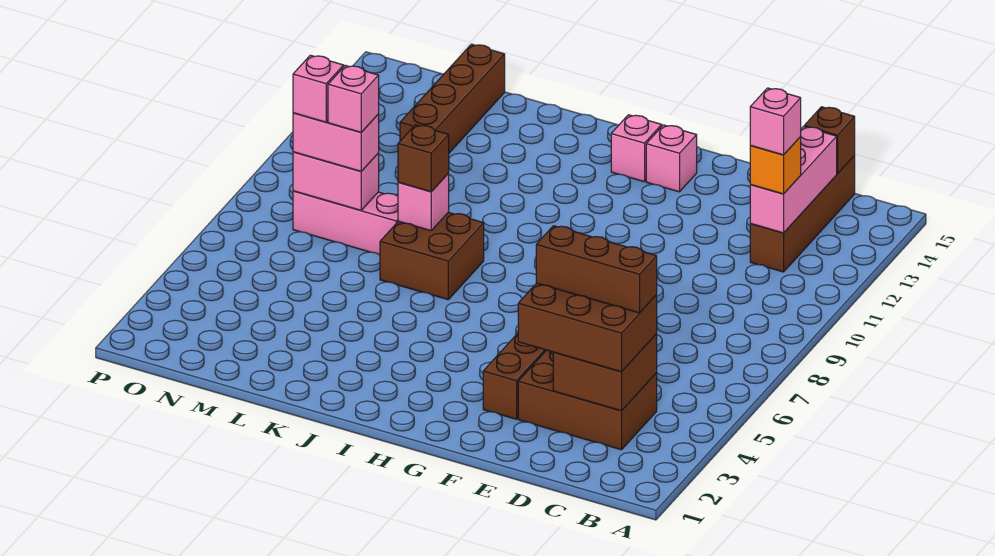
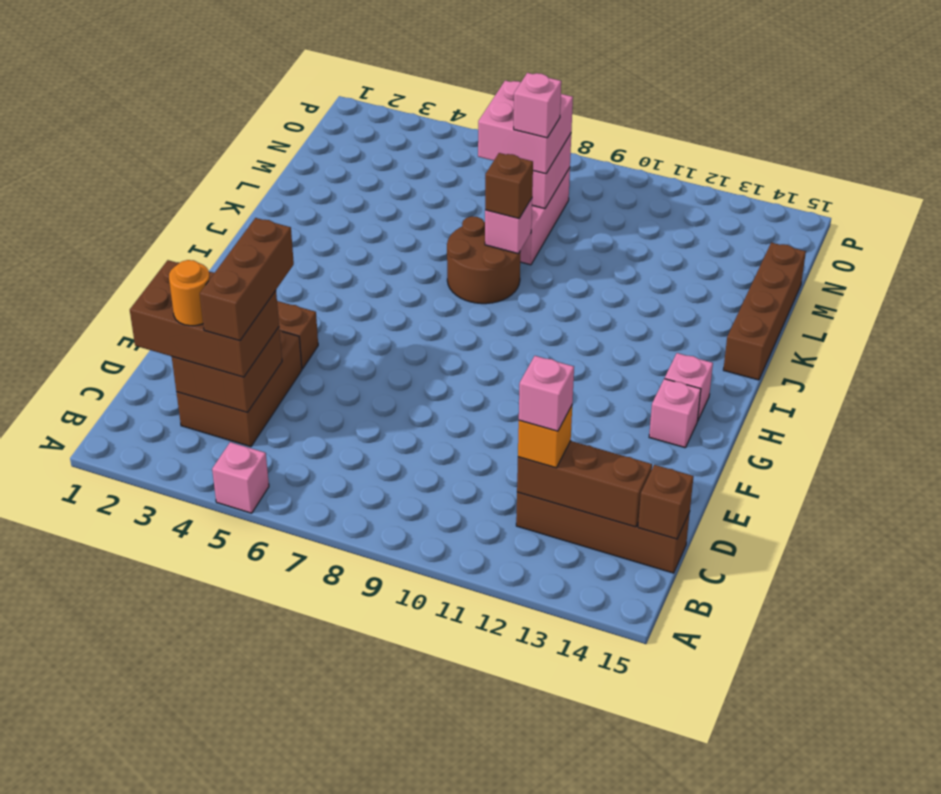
brown brick C3:E4 level 3 -> brown brick C2:D4 level 3
none -> orange round brick C3 level 4
pink brick C12:C14 level 2 -> brown brick C12:C14 level 2
brown brick J7:K8 level 1 -> brown round brick J7:K8 level 1
pink brick M8:N8 level 3 -> pink brick M7:N8 level 3
brown brick M12:M15 level 1 -> brown brick J15:M15 level 1
pink brick N8 level 4 -> pink brick A5 level 1

